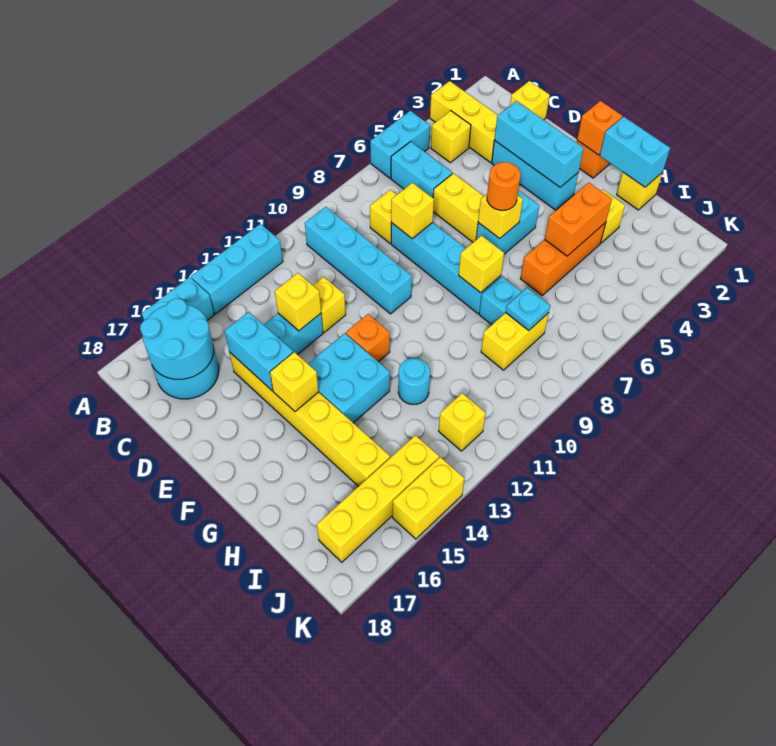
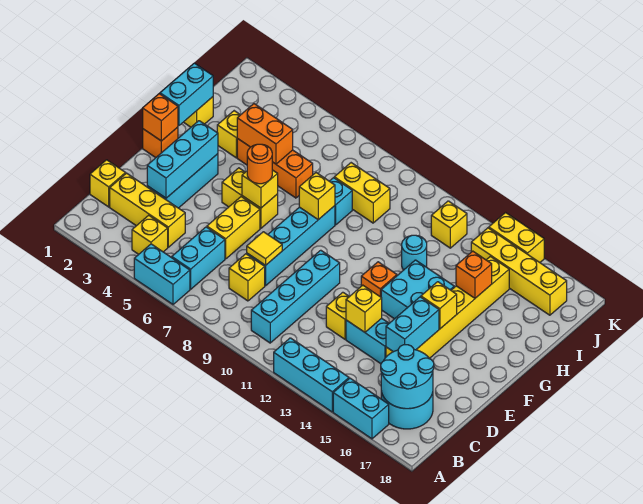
yellow brick A3:C3 level 1 -> yellow brick C2:C4 level 1
yellow brick D8 level 2 -> yellow tile D8 level 2
cyan brick F5:F6 level 1 -> yellow brick F5:F6 level 1
none -> orange brick H15 level 2
cyan plate I8 level 2 -> none

